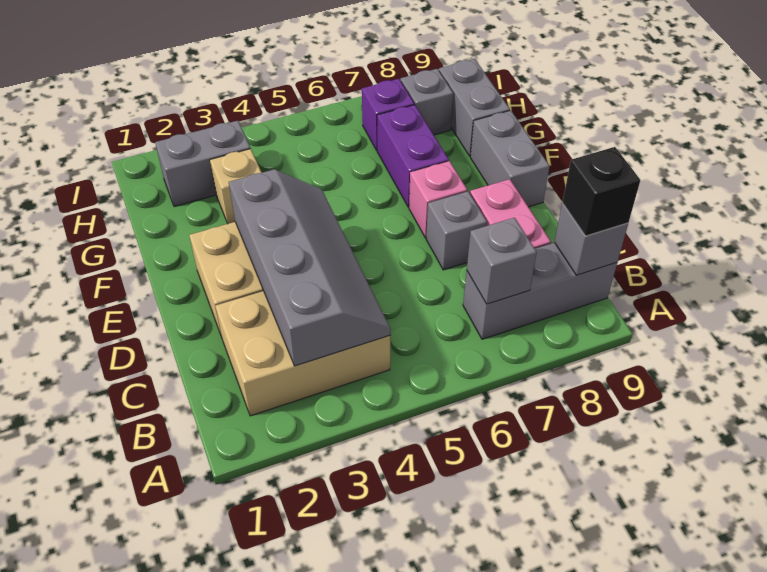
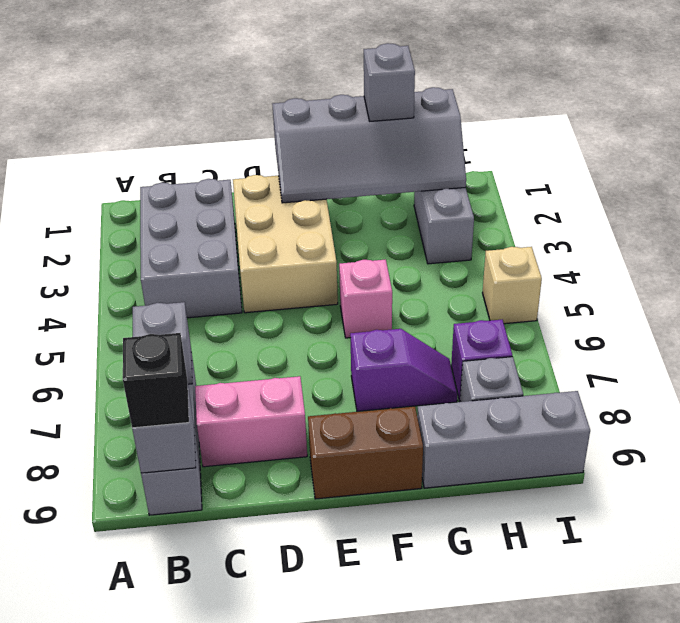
tan brick B2:C4 level 1 -> grey brick B2:C4 level 1
grey slope B3:E4 level 2 top 3 -> grey slope E1:H2 level 2 top 1
grey brick D7 level 1 -> grey brick G1 level 3
pink brick E7 level 1 -> pink brick F5 level 1
grey brick E9:F9 level 1 -> brown brick E9:F9 level 1
purple brick F7:G7 level 1 -> purple slope F7:G7 level 1 top F
tan brick G3 level 1 -> tan brick I5 level 1
grey brick G9:H9 level 1 -> grey brick G9:I9 level 1

